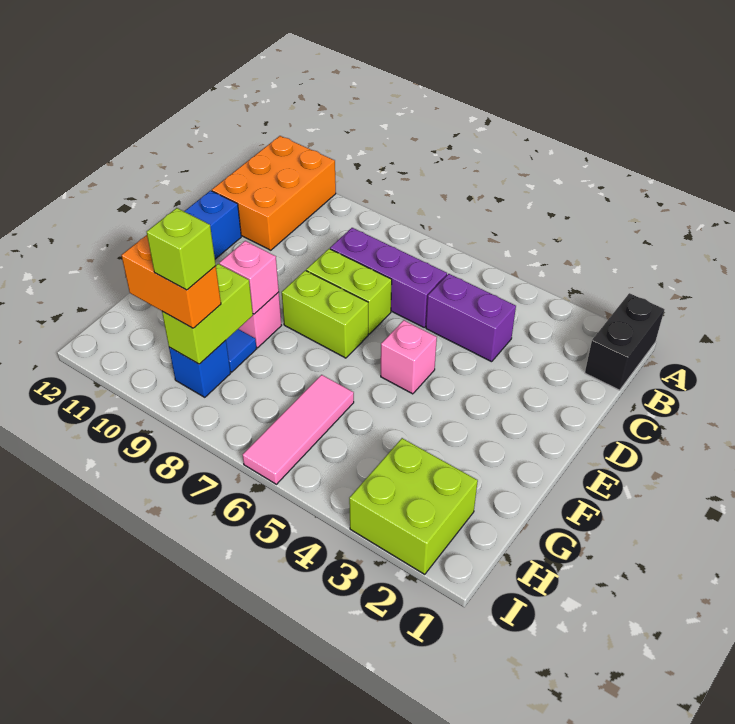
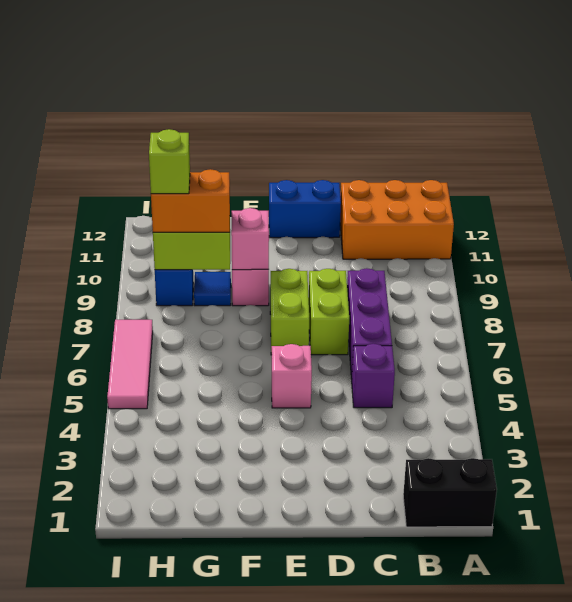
purple brick C4:C5 level 1 -> purple brick C5 level 1
pink tile G6:I6 level 1 -> pink tile I5:I7 level 1
lime brick H2:I3 level 1 -> none
orange brick H9:H10 level 3 -> orange brick G9:H9 level 3

